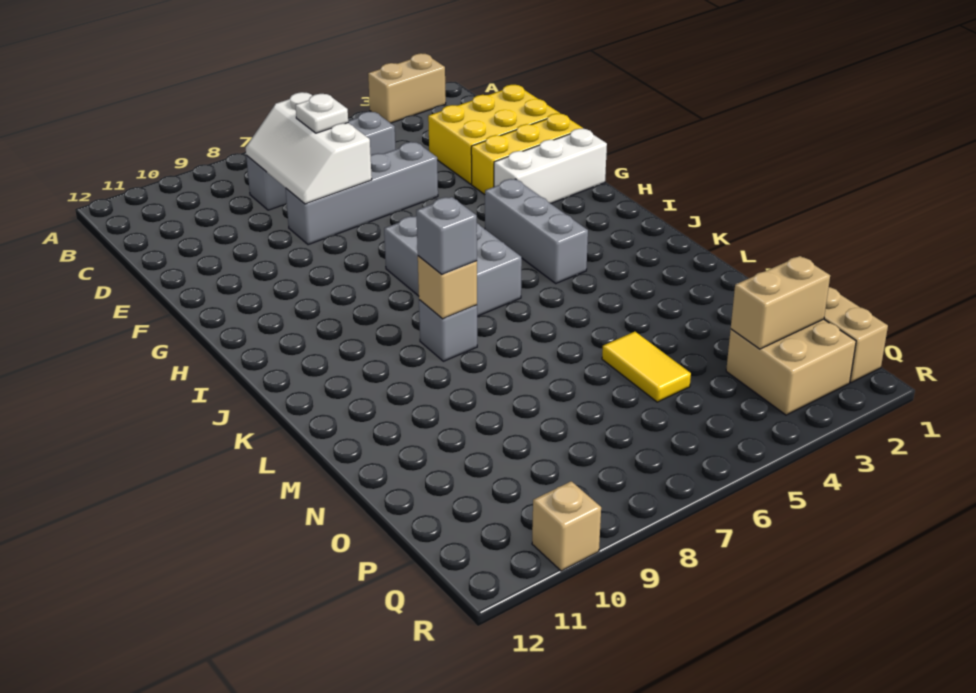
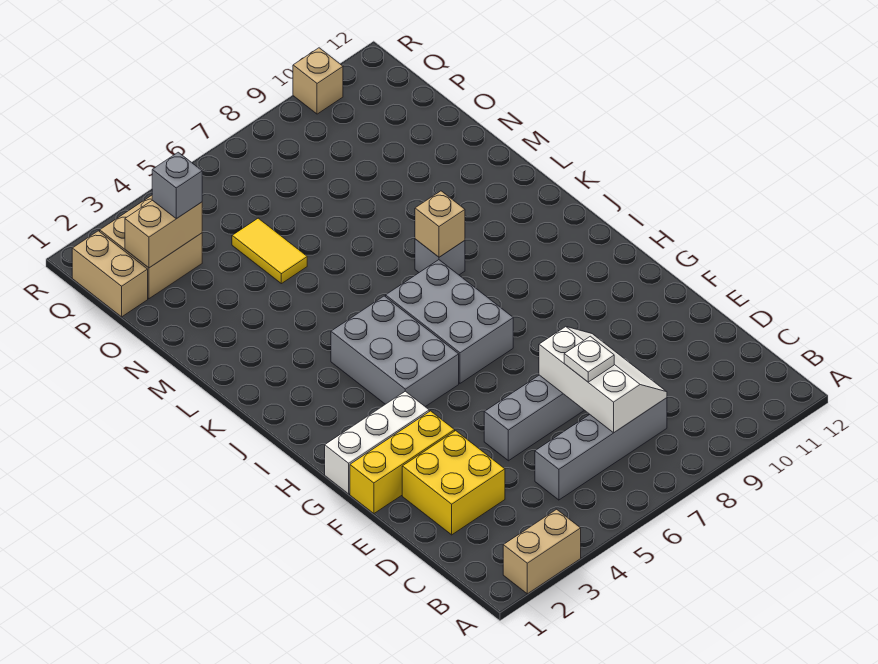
yellow brick D1:E3 level 1 -> yellow brick D2:E3 level 1
grey brick H4:J4 level 1 -> grey brick H4:J5 level 1
grey brick K8 level 3 -> grey brick P3 level 3

